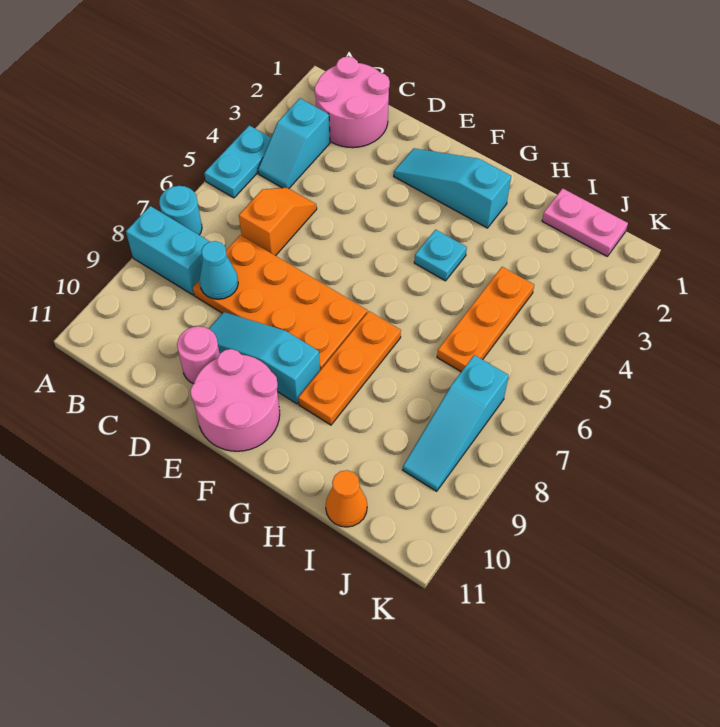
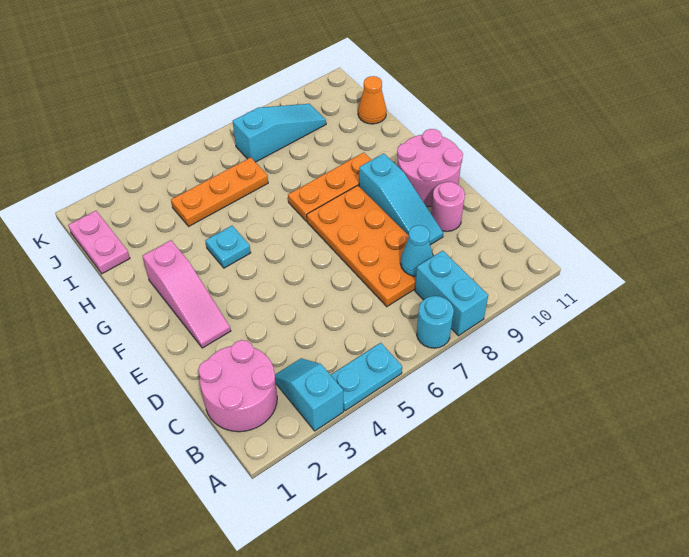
cyan slope B3:B4 level 1 top 3 -> cyan slope A3:B3 level 1 top A
orange slope C5:C6 level 1 top 6 -> none
cyan slope E2:G2 level 1 top G -> pink slope E2:G2 level 1 top G

